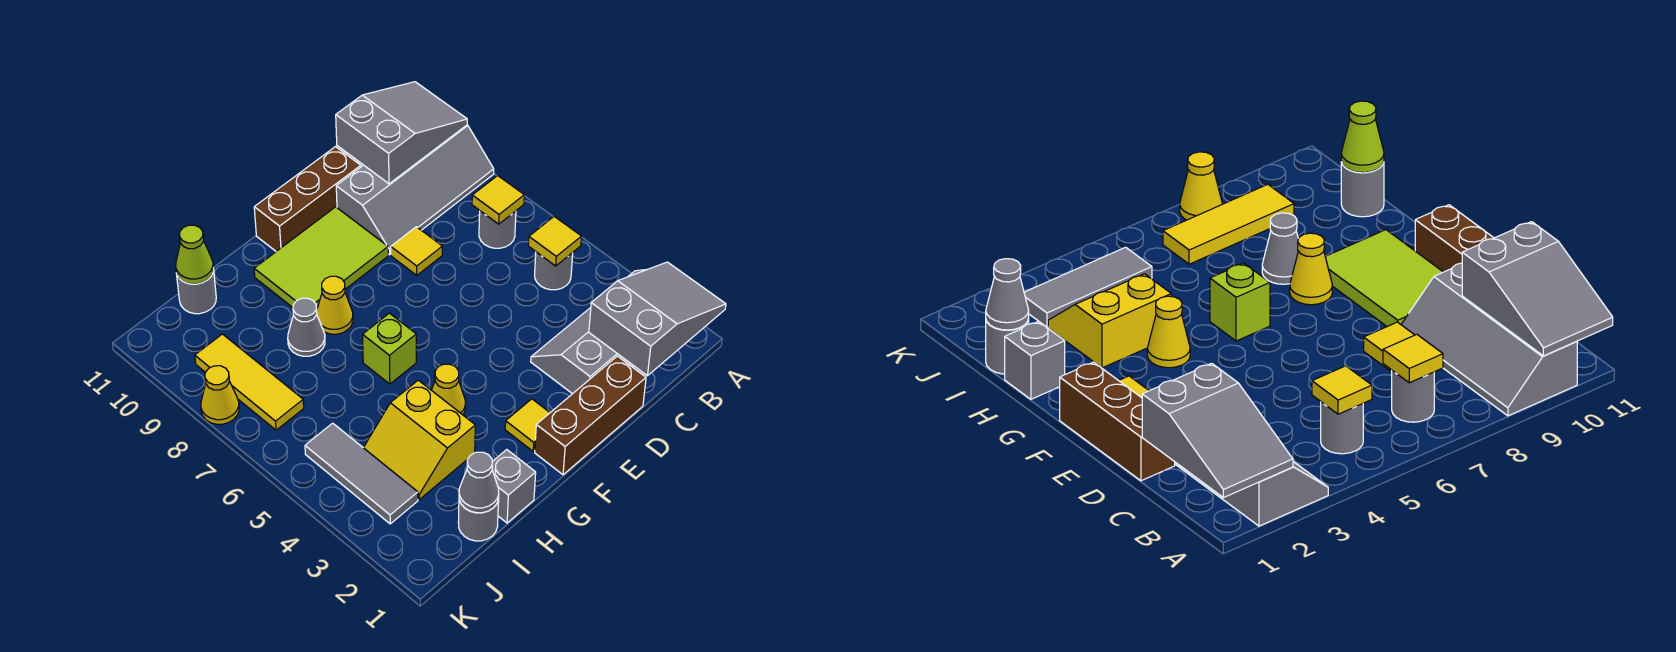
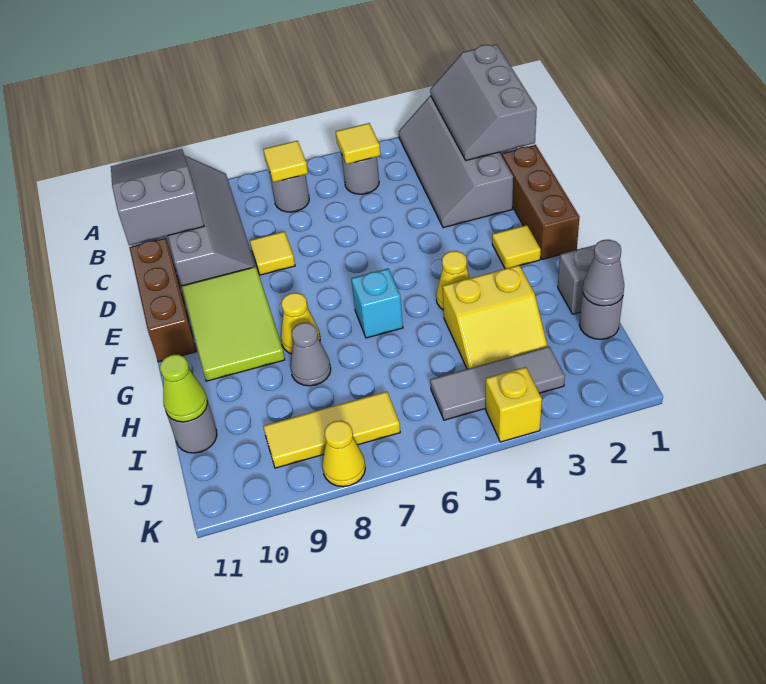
grey slope A1:C2 level 2 top C -> grey slope A1:C2 level 2 top 1
lime brick G6 level 1 -> cyan brick G6 level 1
none -> yellow brick K4 level 1

